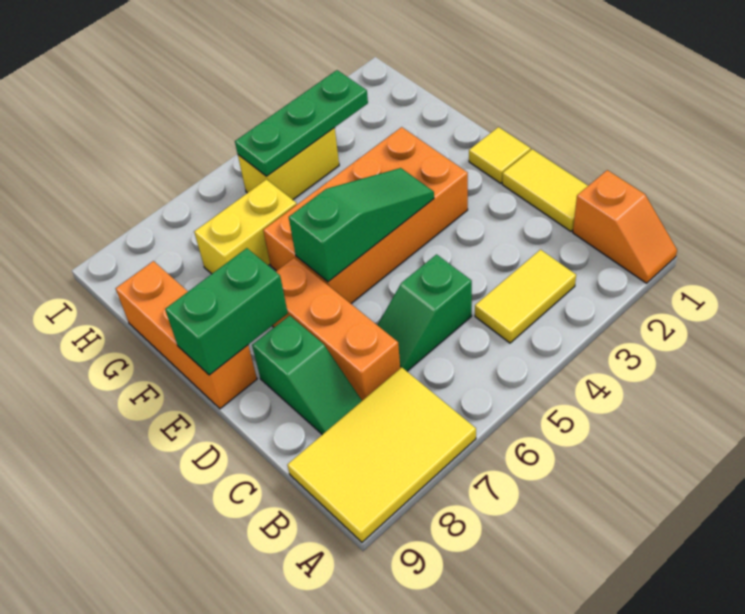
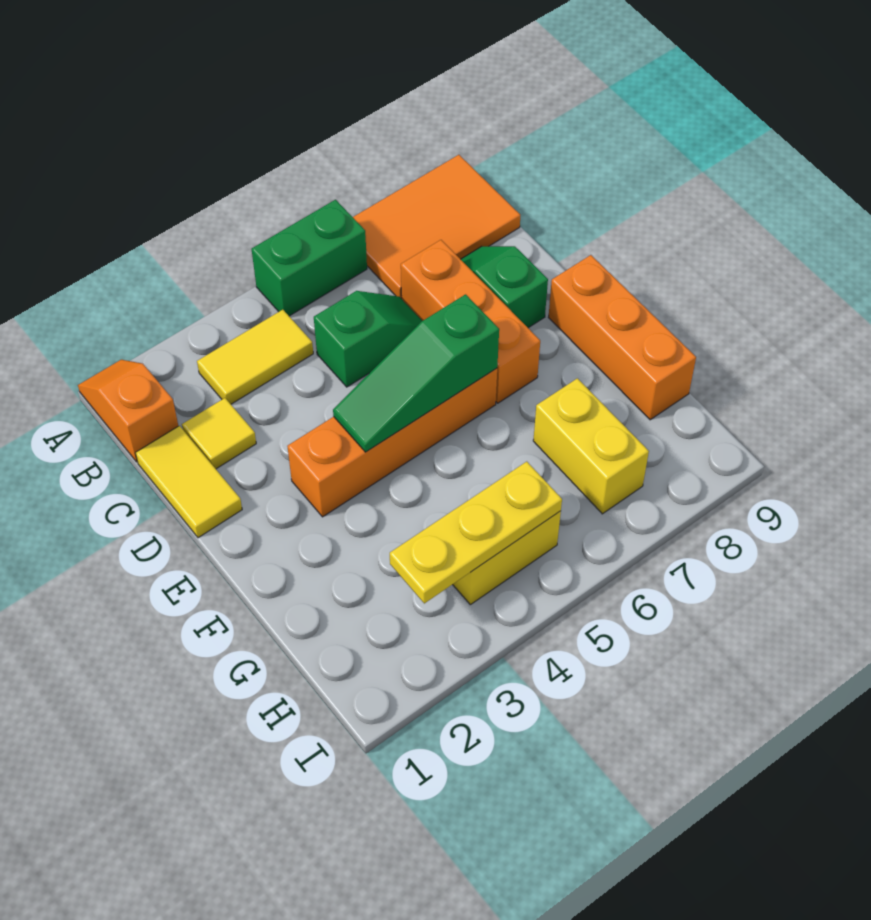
yellow tile A7:B9 level 1 -> orange tile A7:B9 level 1
yellow tile E1 level 1 -> yellow tile C2 level 1
orange brick E3:F6 level 1 -> orange brick E3:E6 level 1
green brick E8:E9 level 2 -> green brick A5:A6 level 1
yellow brick G6:G7 level 1 -> yellow brick G7:H7 level 1
green plate H3:H5 level 2 -> yellow plate H3:H5 level 2

